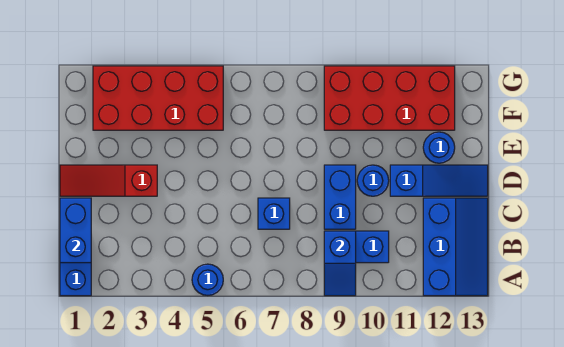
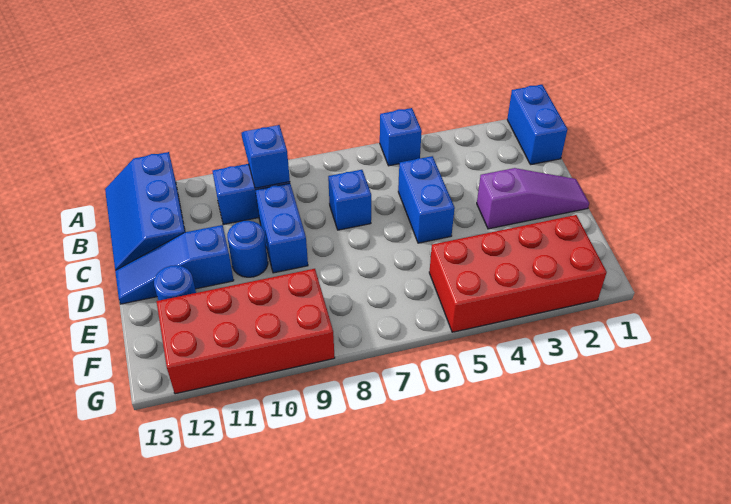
blue round brick A5 level 1 -> blue brick A5 level 1
blue brick B1:C1 level 2 -> blue brick C5:D5 level 1
red slope D1:D3 level 1 top 3 -> purple slope D1:D3 level 1 top 3

